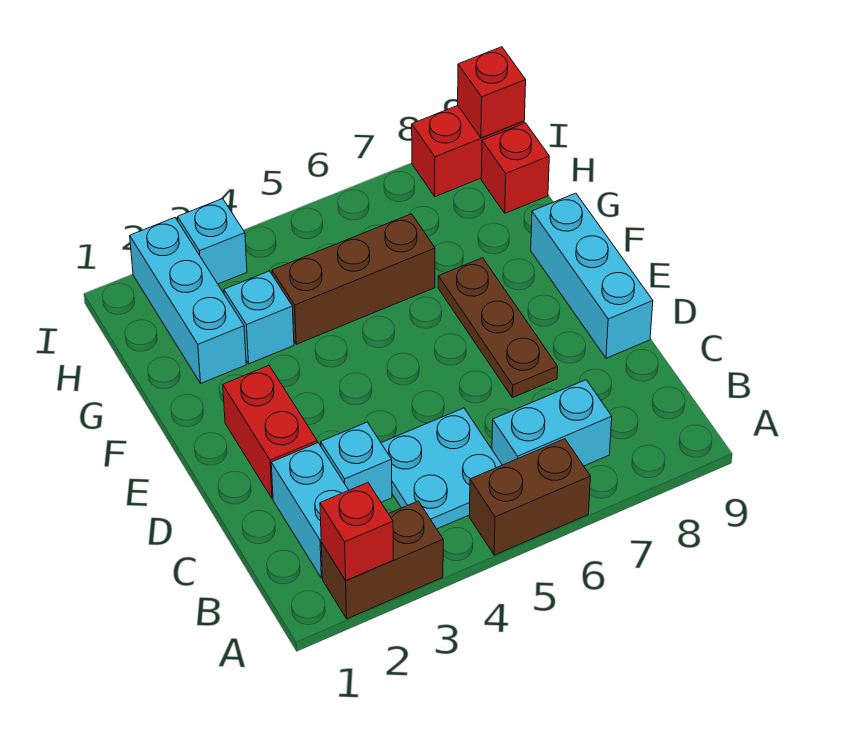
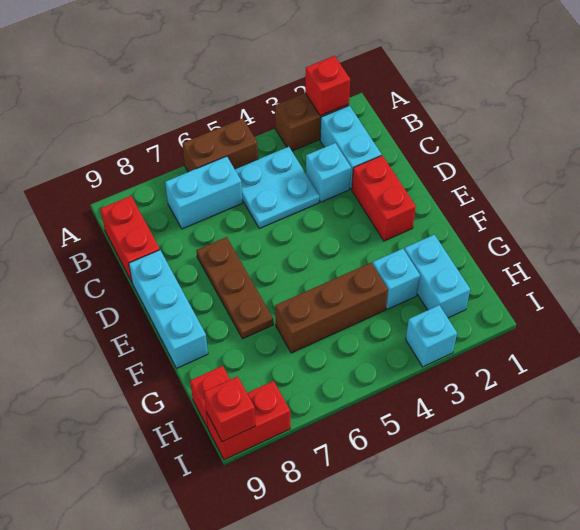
none -> red brick B9:C9 level 1
cyan brick G2:I2 level 1 -> cyan brick G2:H2 level 1

